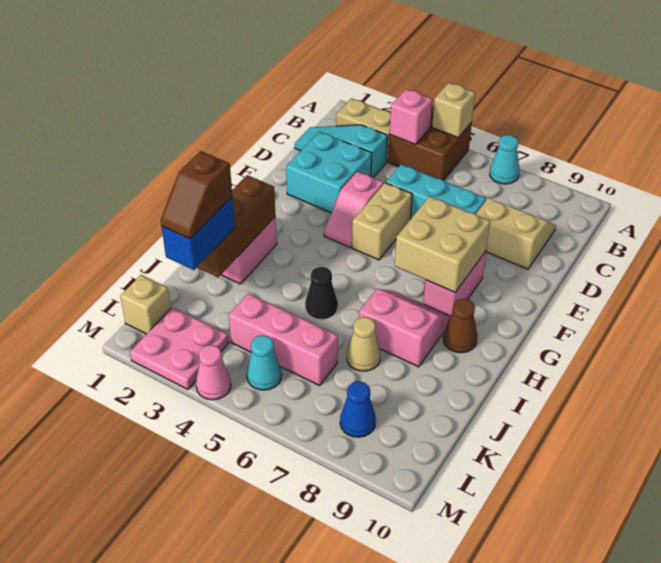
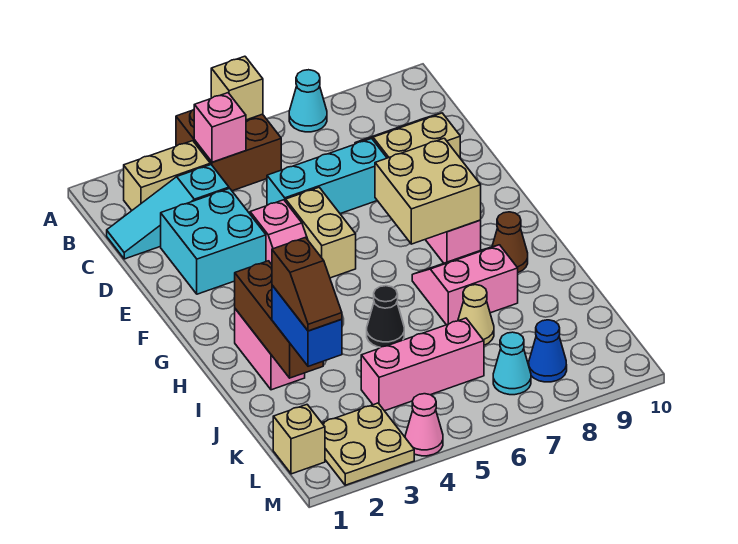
pink plate L2:M3 level 1 -> tan plate L2:M3 level 1
cyan cone L5 level 1 -> cyan cone L7 level 1

